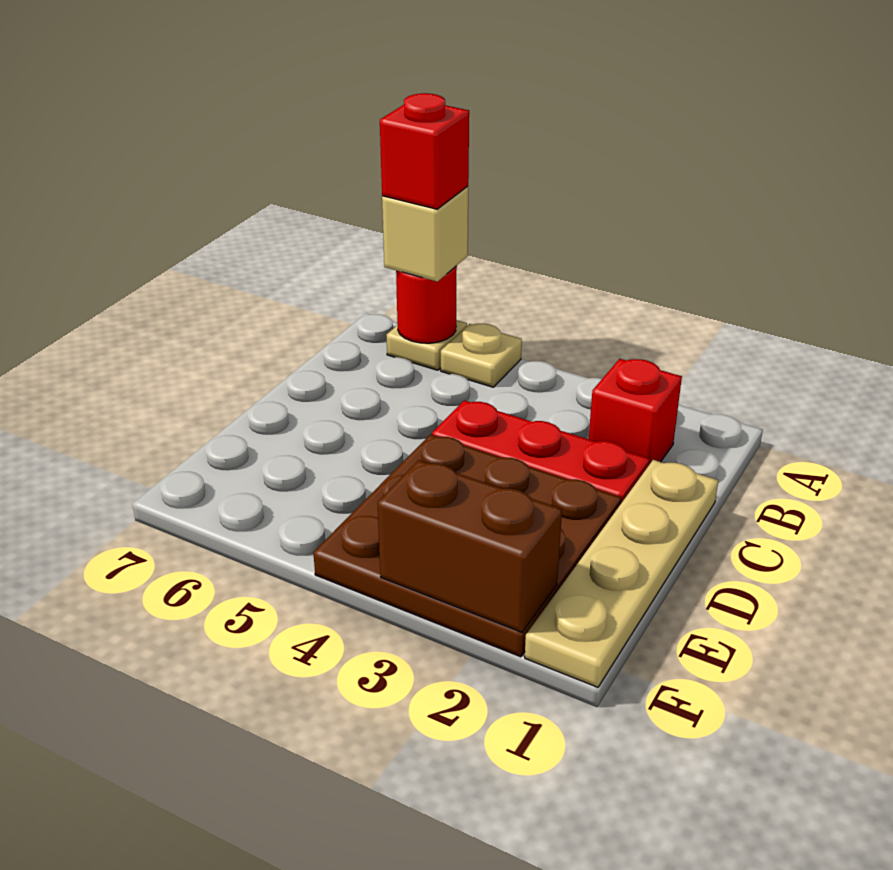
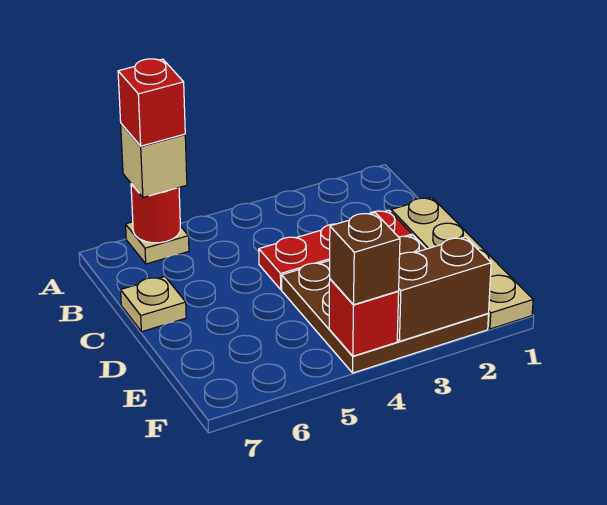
tan plate A5 level 1 -> tan plate C7 level 1
red brick B2 level 1 -> red brick F4 level 2
none -> brown brick F4 level 3

